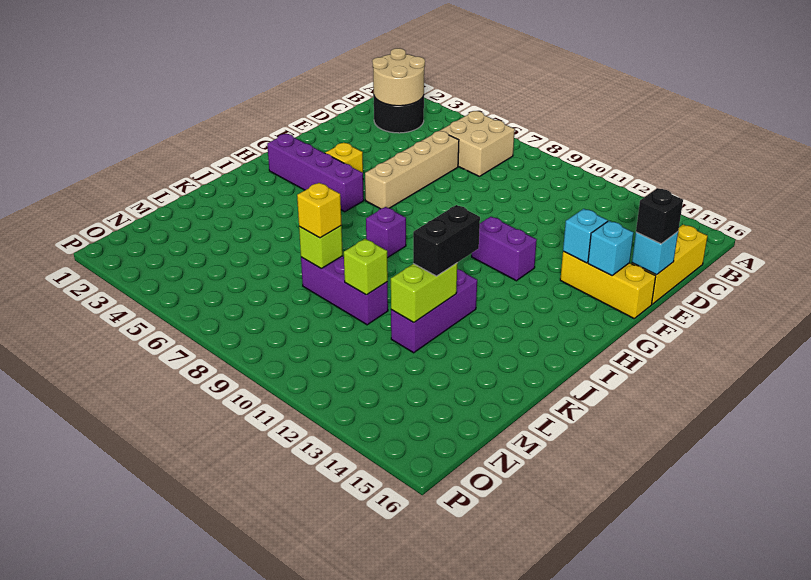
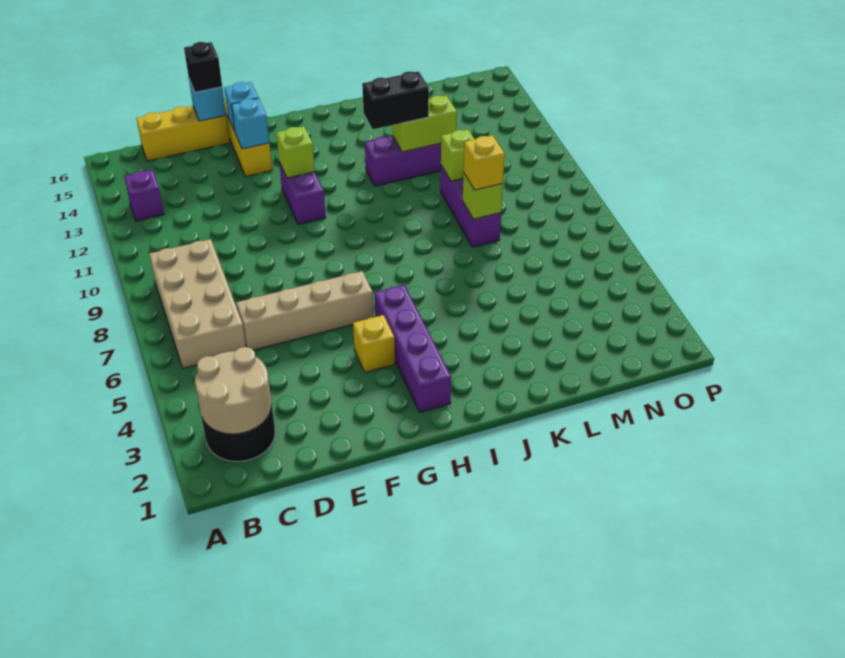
tan brick B6:C7 level 1 -> tan brick B6:C9 level 1
none -> lime brick G12 level 2
purple brick I8 level 1 -> purple brick B13 level 1

